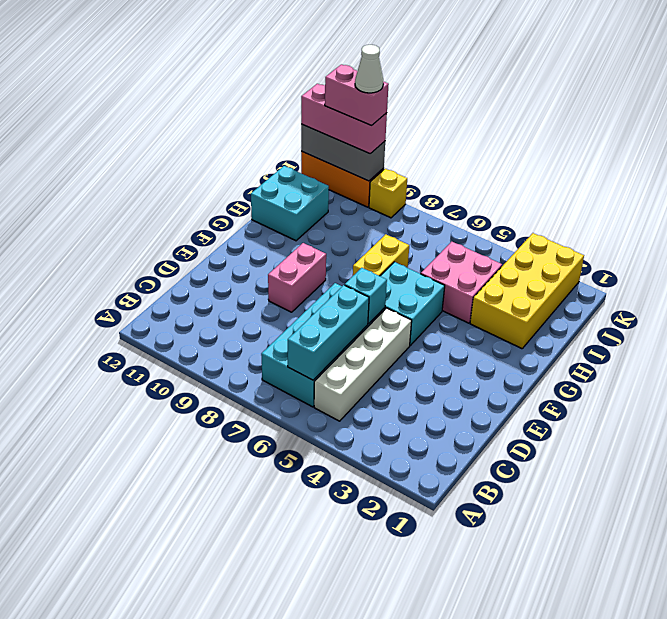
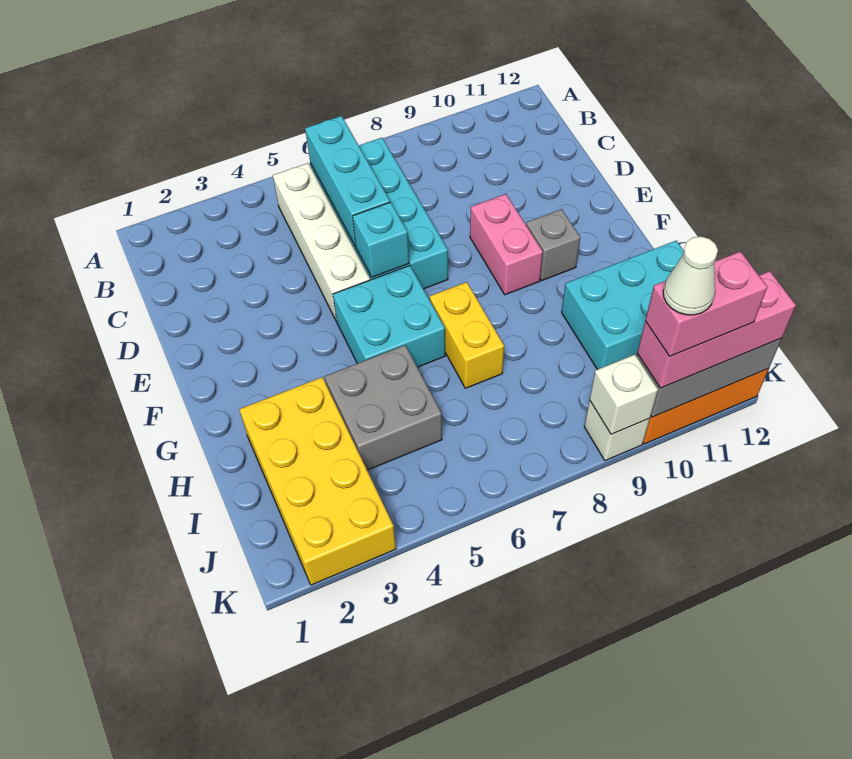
none -> grey brick F10 level 1
pink brick H4:I5 level 1 -> grey brick H4:I5 level 1
cyan brick H11:I12 level 1 -> cyan brick H10:I12 level 1
yellow brick K9 level 1 -> white brick K9 level 1
none -> white brick K9 level 2

